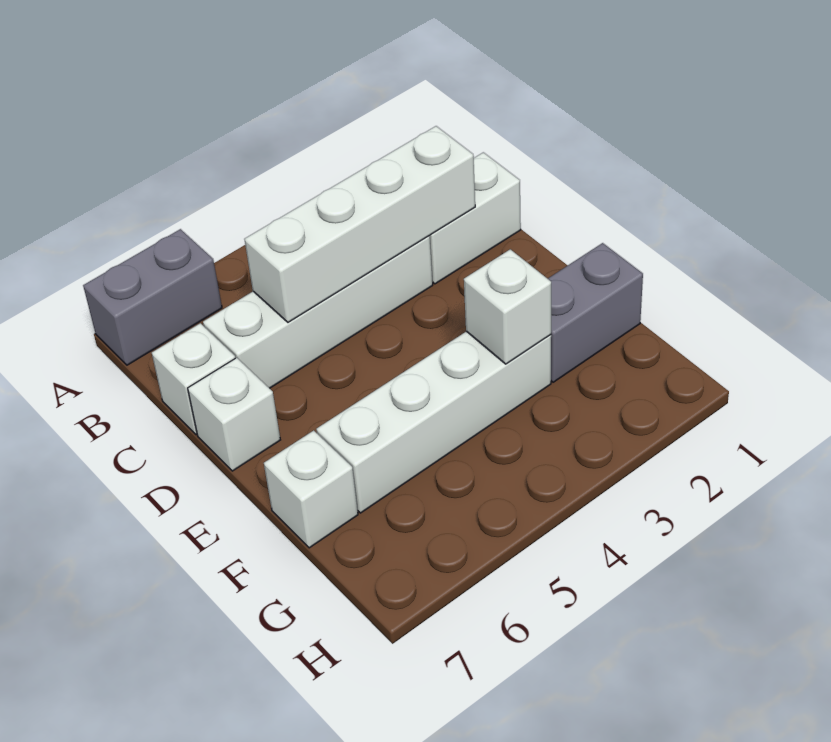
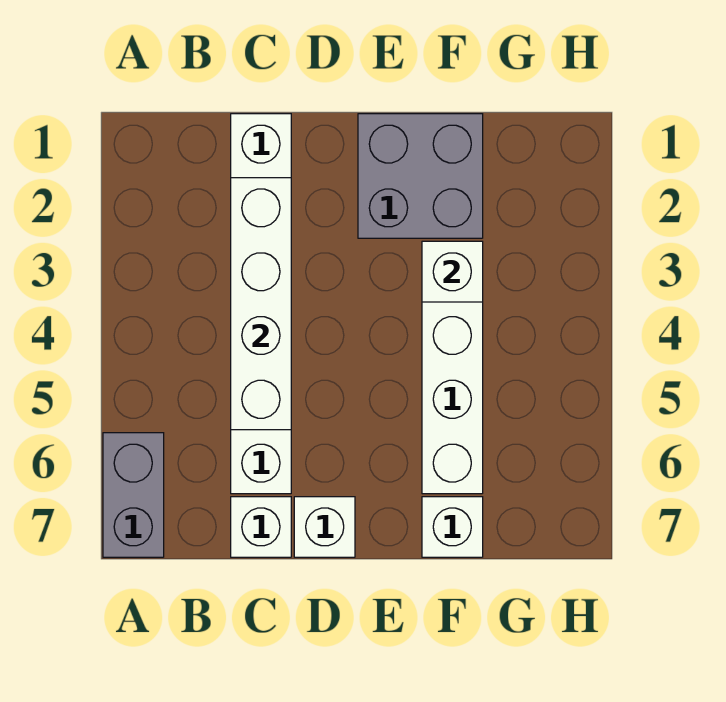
grey brick F1:F2 level 1 -> grey brick E1:F2 level 1

